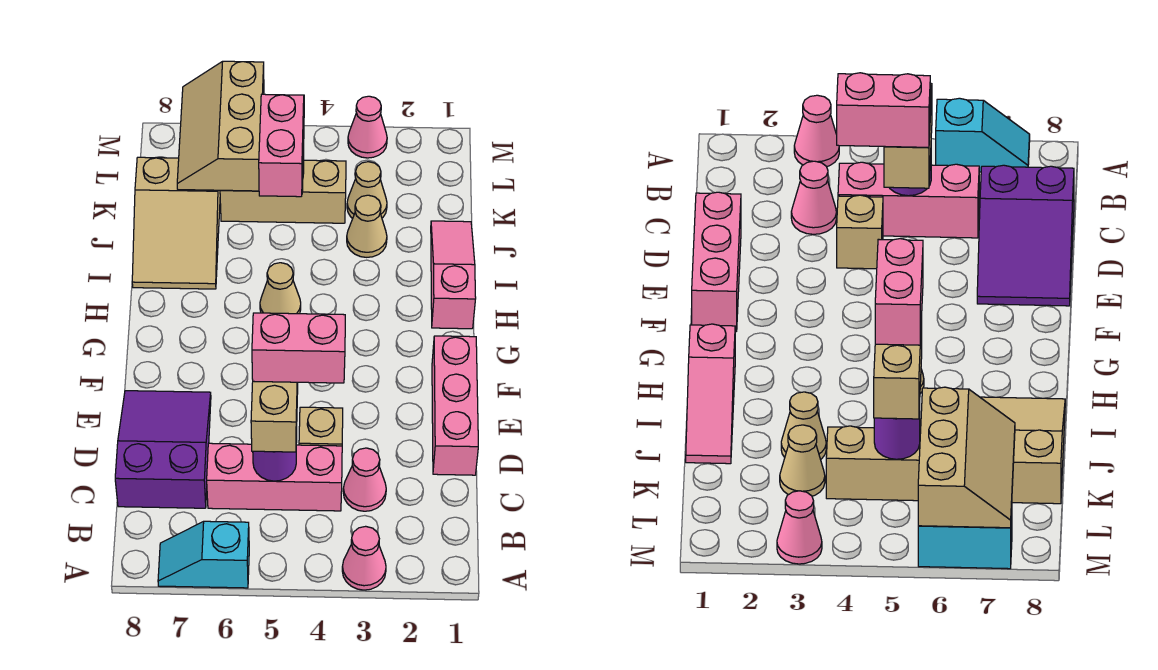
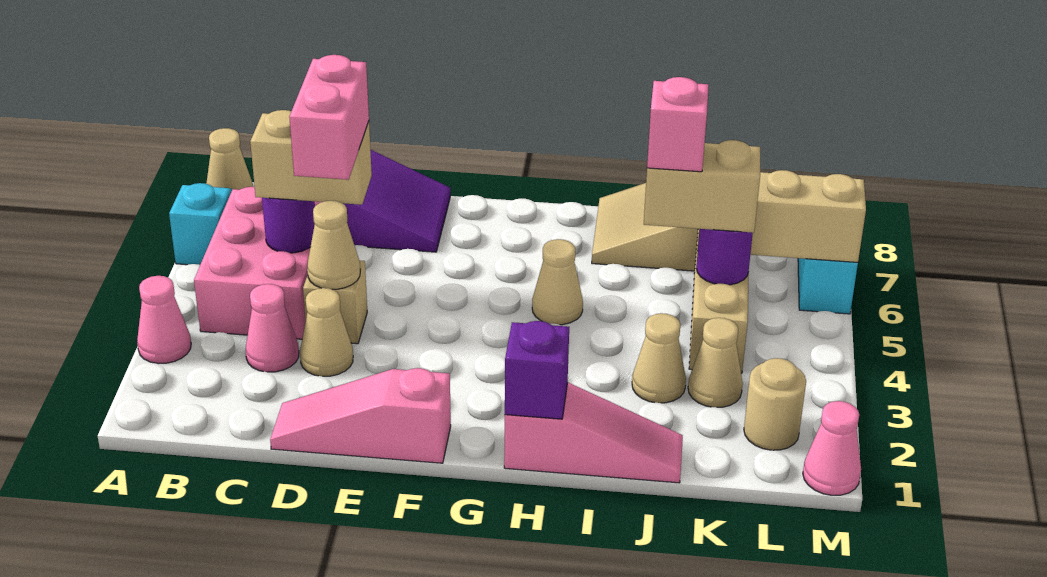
none -> tan cone A8 level 1
pink brick C4:C6 level 1 -> pink brick B4:C6 level 1
pink brick D1:F1 level 1 -> pink slope D1:F1 level 1 top F
none -> tan cone D3 level 1
none -> tan cone D4 level 2
none -> purple brick H1 level 2
pink brick I5:J5 level 4 -> pink brick J5 level 4
none -> tan round brick L2 level 1
pink cone M3 level 1 -> pink cone M1 level 1

